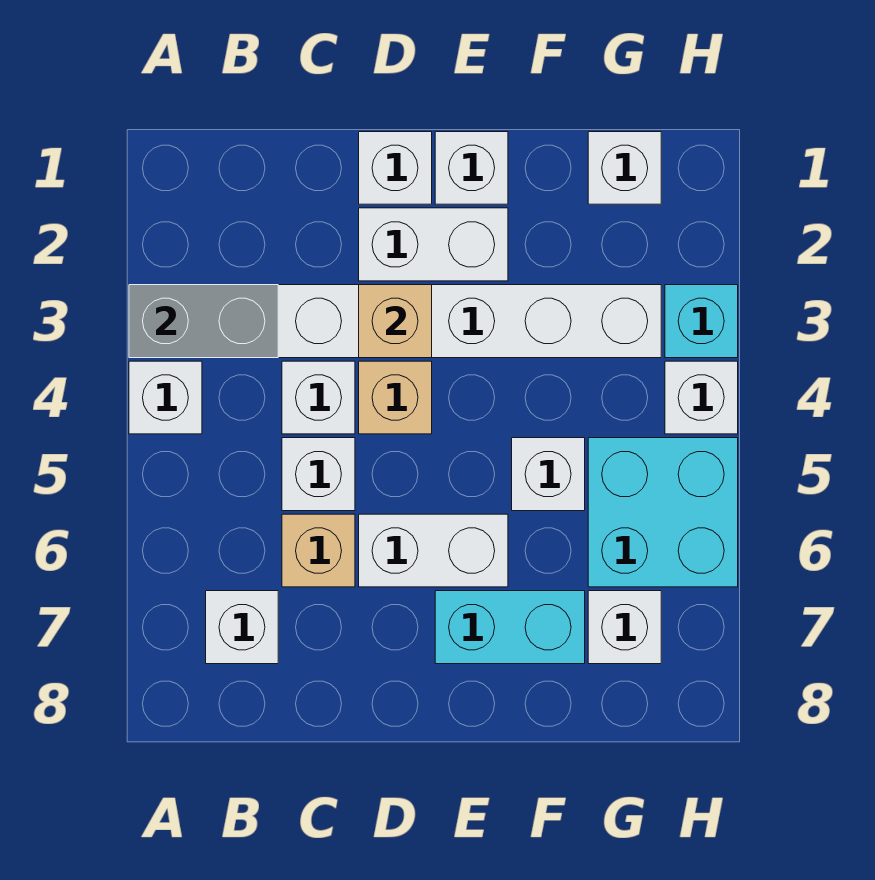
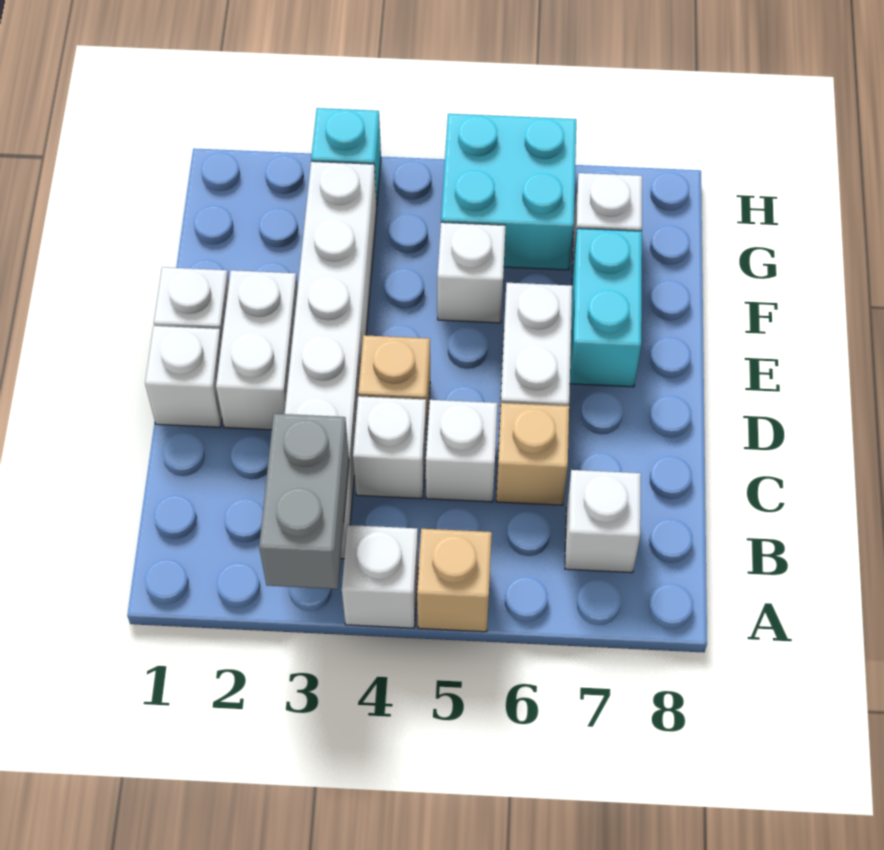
tan brick D3 level 2 -> tan brick A5 level 1
white brick G1 level 1 -> none
white brick H4 level 1 -> none

